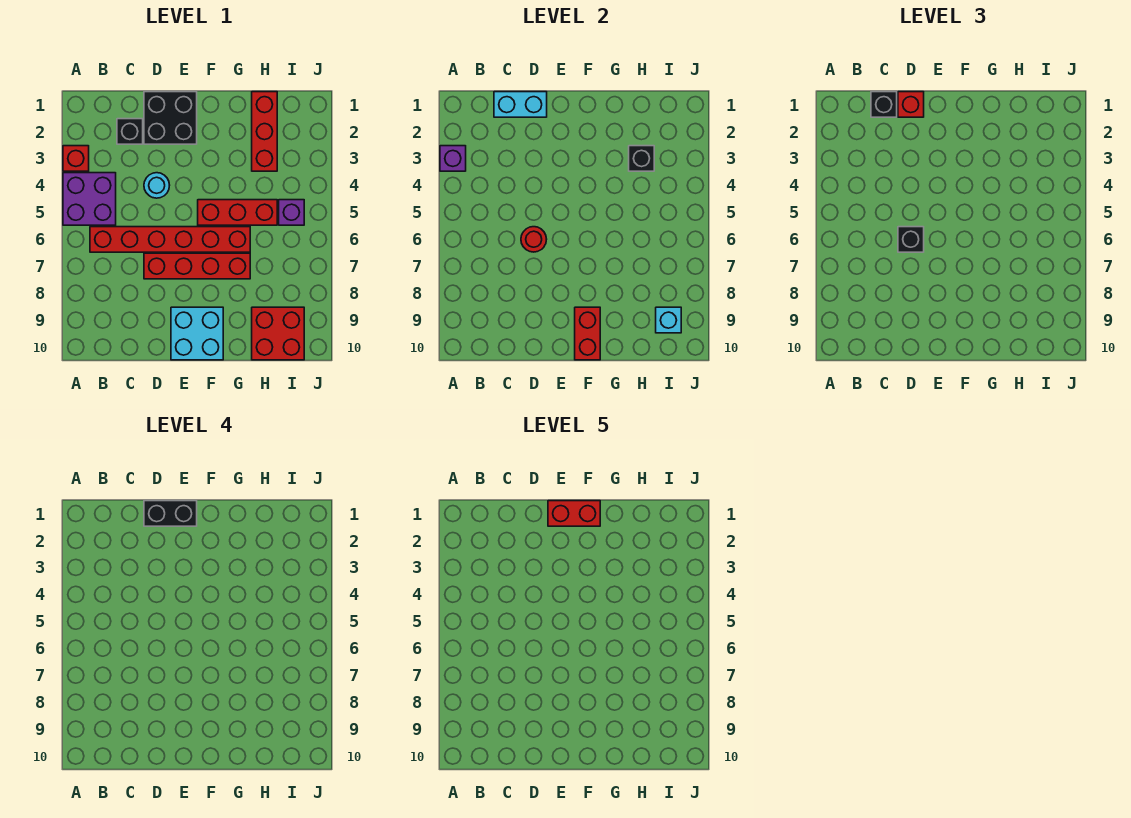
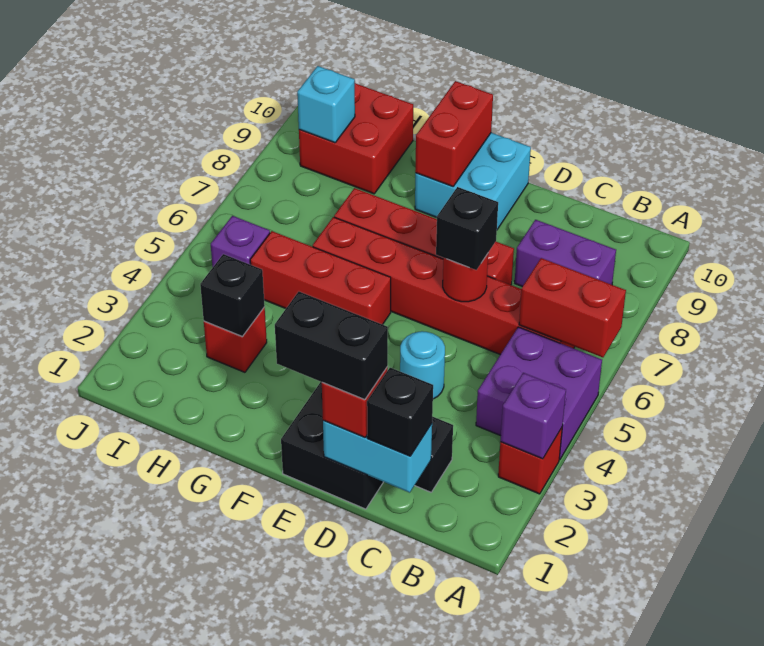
none -> purple brick B8:C8 level 1
red brick E1:F1 level 5 -> red brick A6:B6 level 2
red brick H1:H3 level 1 -> red brick H3 level 1

